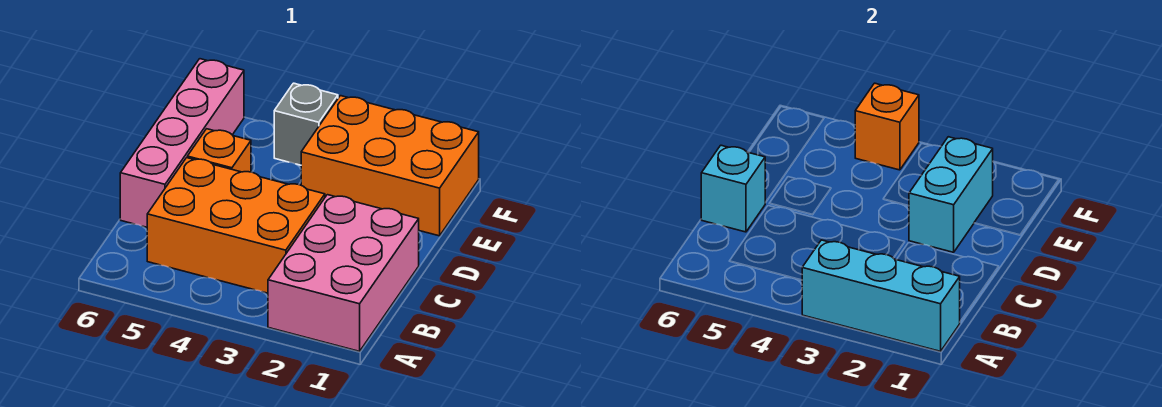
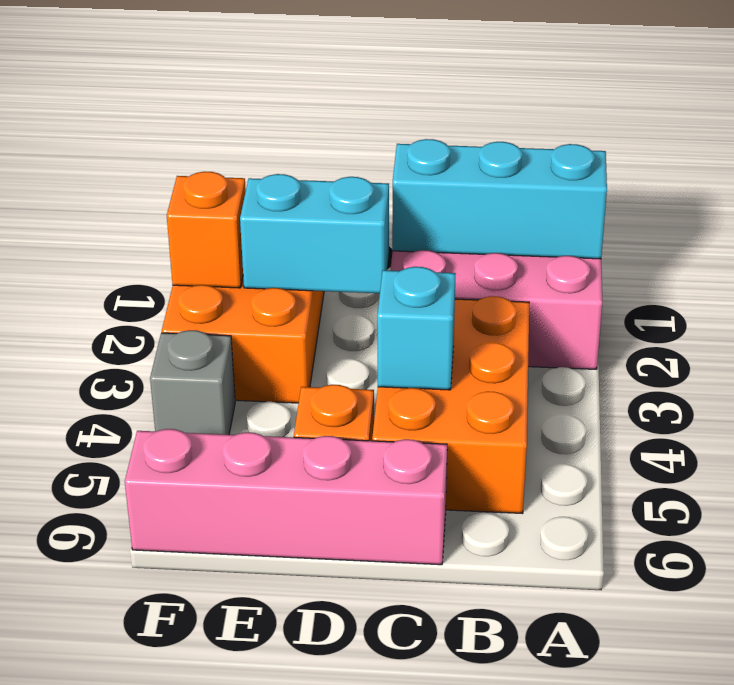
cyan brick A1:A3 level 2 -> cyan brick A1:C1 level 2
cyan brick C6 level 2 -> cyan brick C4 level 2
orange brick F4 level 2 -> orange brick F2 level 2

